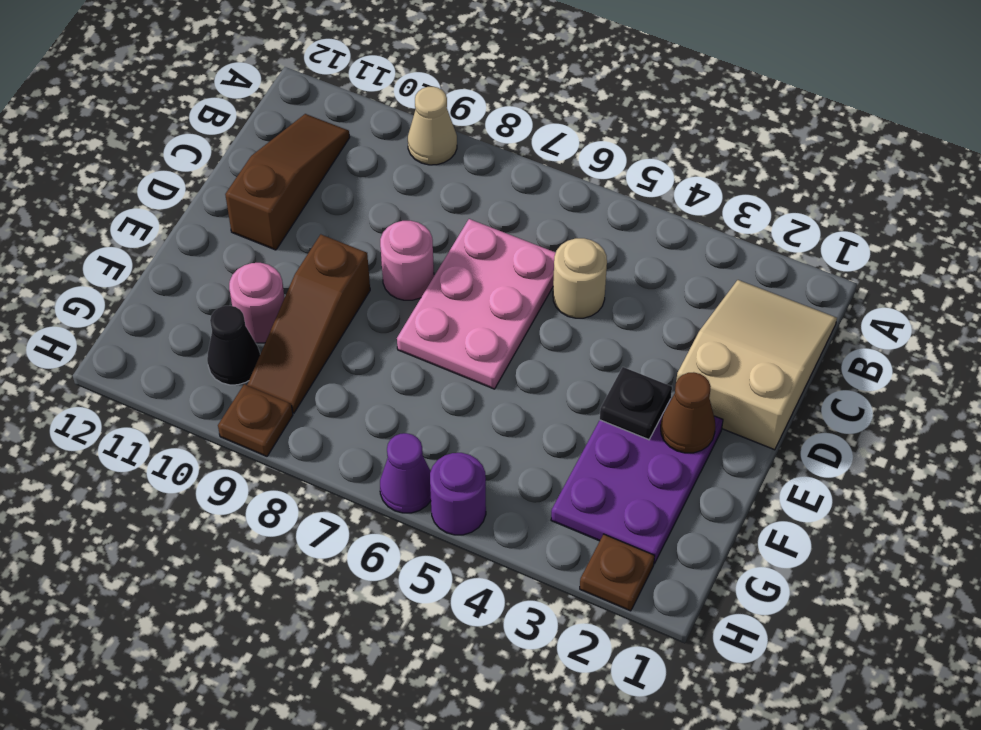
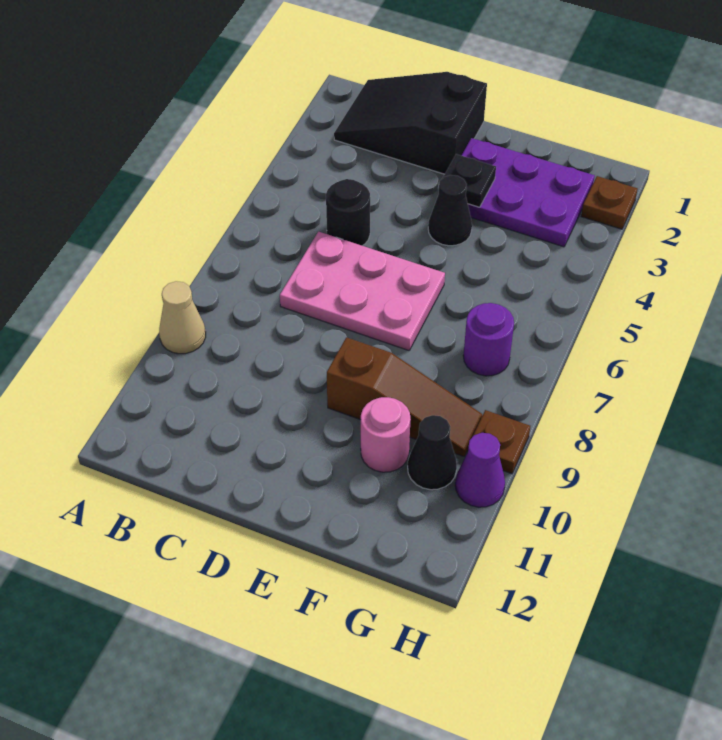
tan slope B1:D2 level 1 top D -> black slope B1:D2 level 1 top D
brown slope B11:D11 level 1 top D -> none
tan round brick C5 level 1 -> black round brick C5 level 1
pink round brick D8 level 1 -> none
brown cone E2 level 2 -> none
none -> black cone E4 level 1
purple round brick H5 level 1 -> purple round brick G7 level 1
purple cone H6 level 1 -> purple cone H10 level 1

